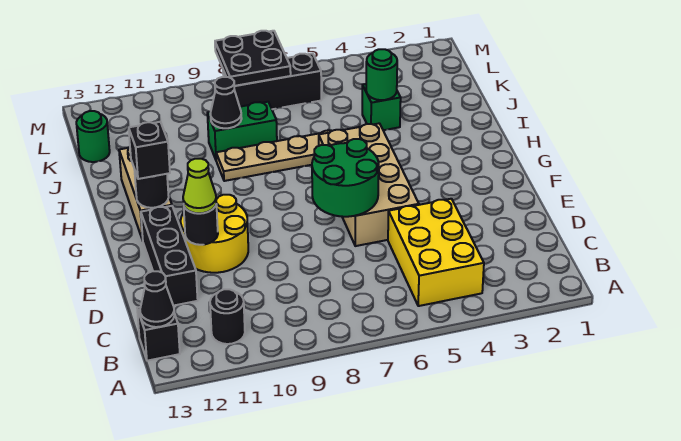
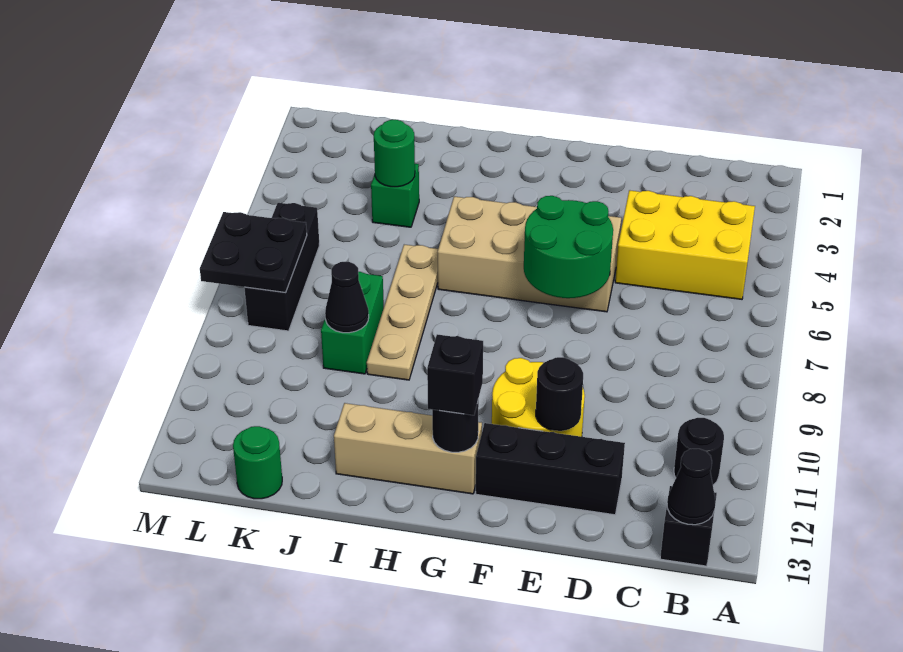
lime cone E11 level 3 -> none

